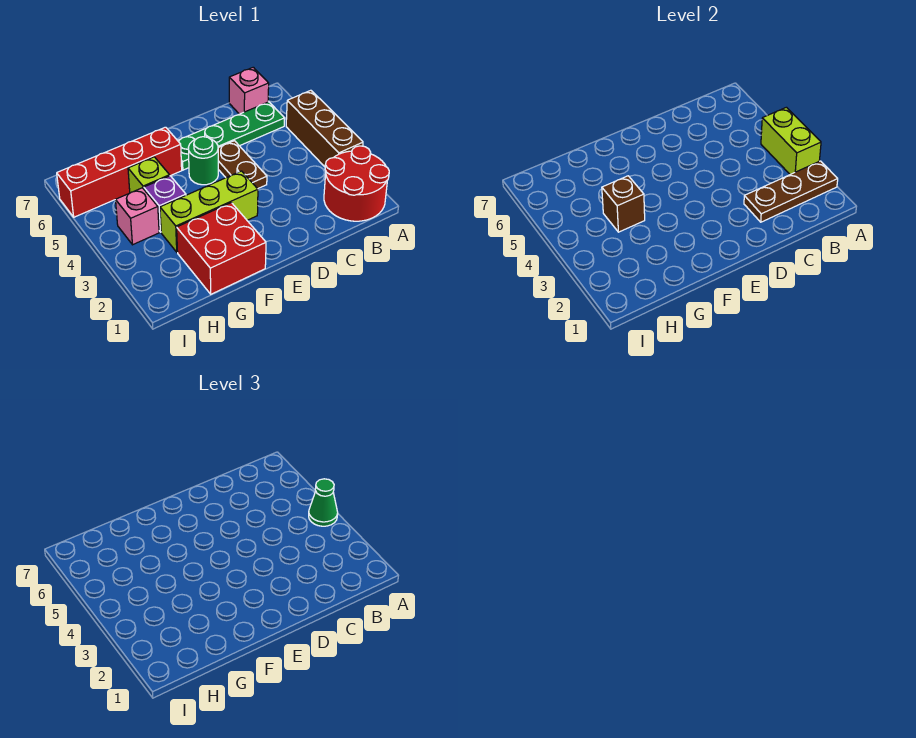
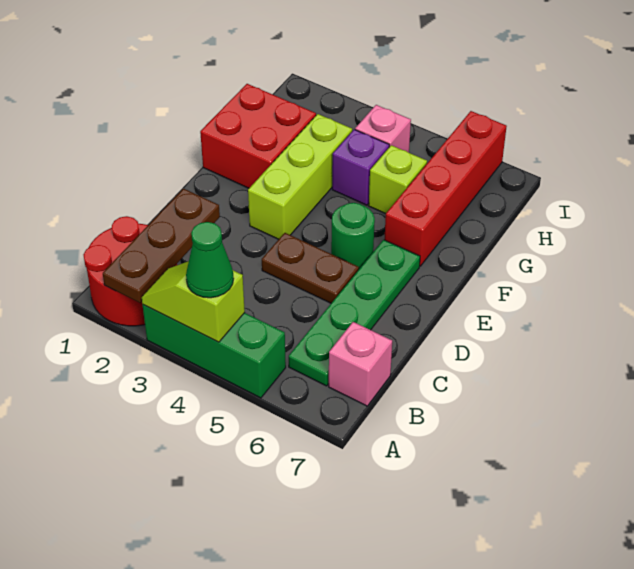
brown brick A3:A5 level 1 -> green brick A3:A5 level 1
lime brick A3:A4 level 2 -> lime slope A3:A4 level 2 top 4
brown brick G4 level 2 -> none

